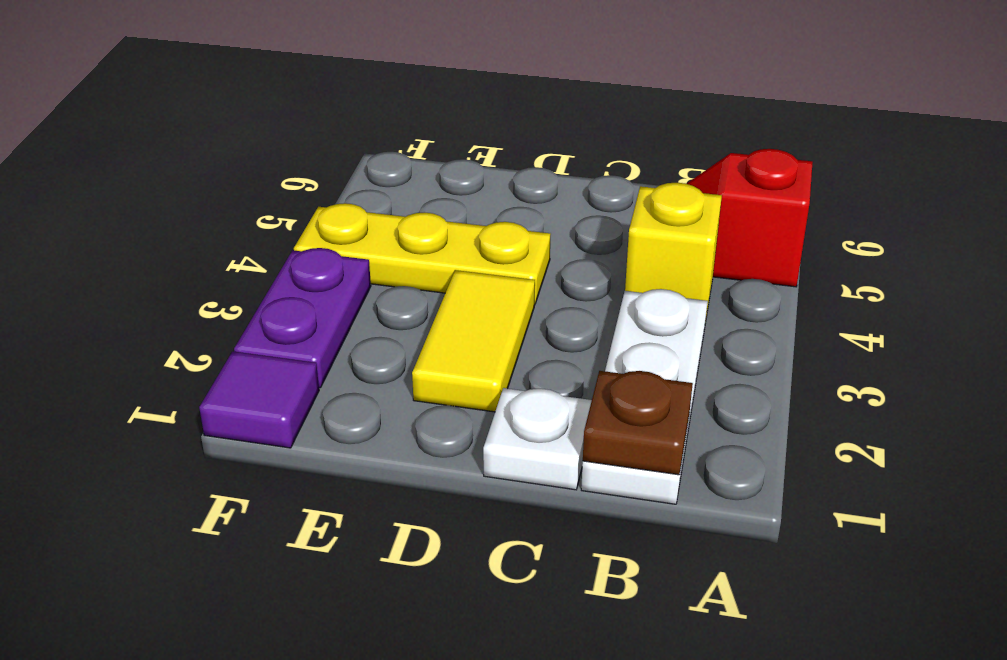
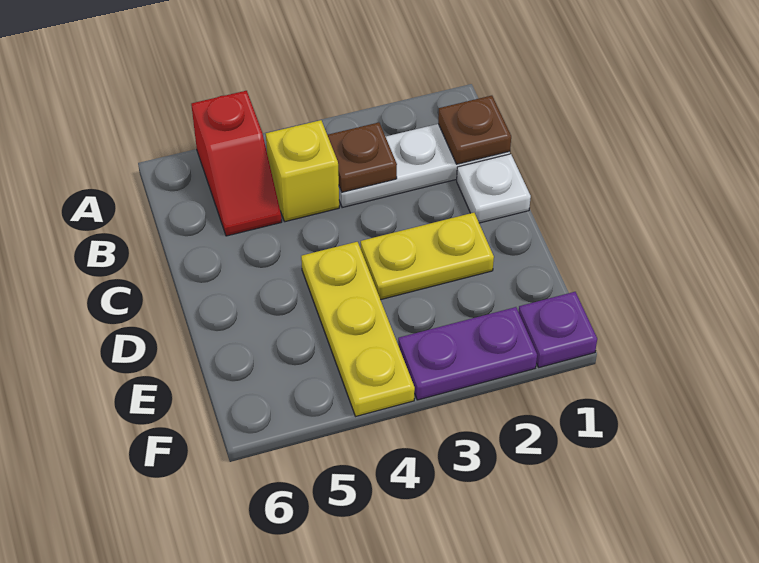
none -> brown plate B3 level 2
yellow tile D2:D3 level 1 -> yellow plate D2:D3 level 1
purple tile F1 level 1 -> purple plate F1 level 1

